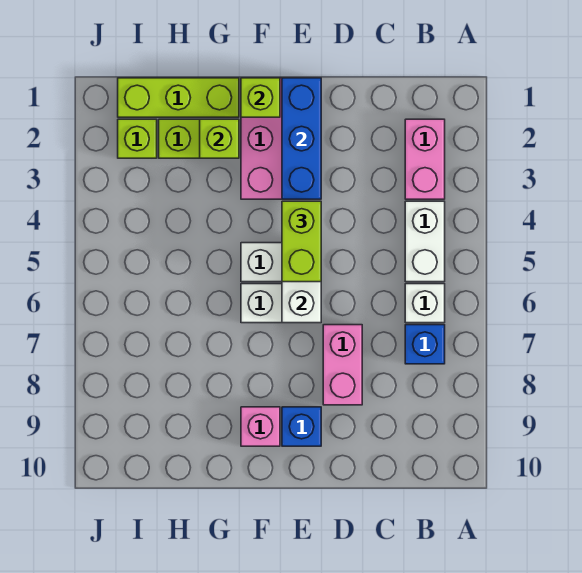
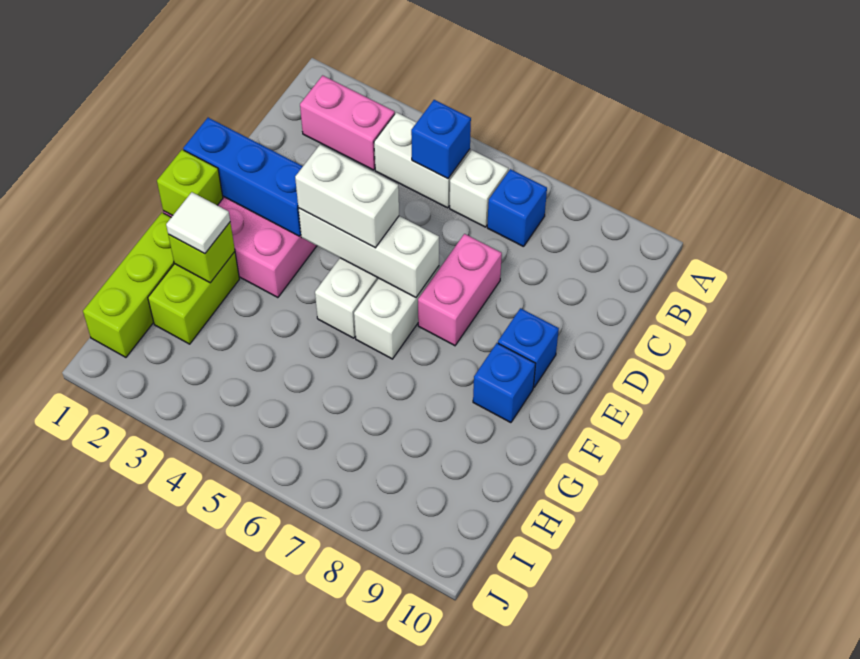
none -> blue brick B5 level 2
pink brick D7:D8 level 1 -> pink brick D7:E7 level 1
lime brick E4:E5 level 3 -> white brick E4:E5 level 3
pink brick F9 level 1 -> blue brick F9 level 1
none -> white tile G2 level 3
lime brick I2 level 1 -> none

